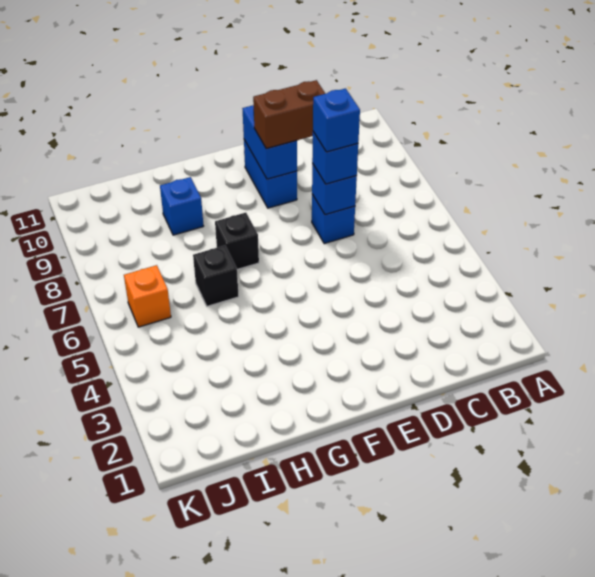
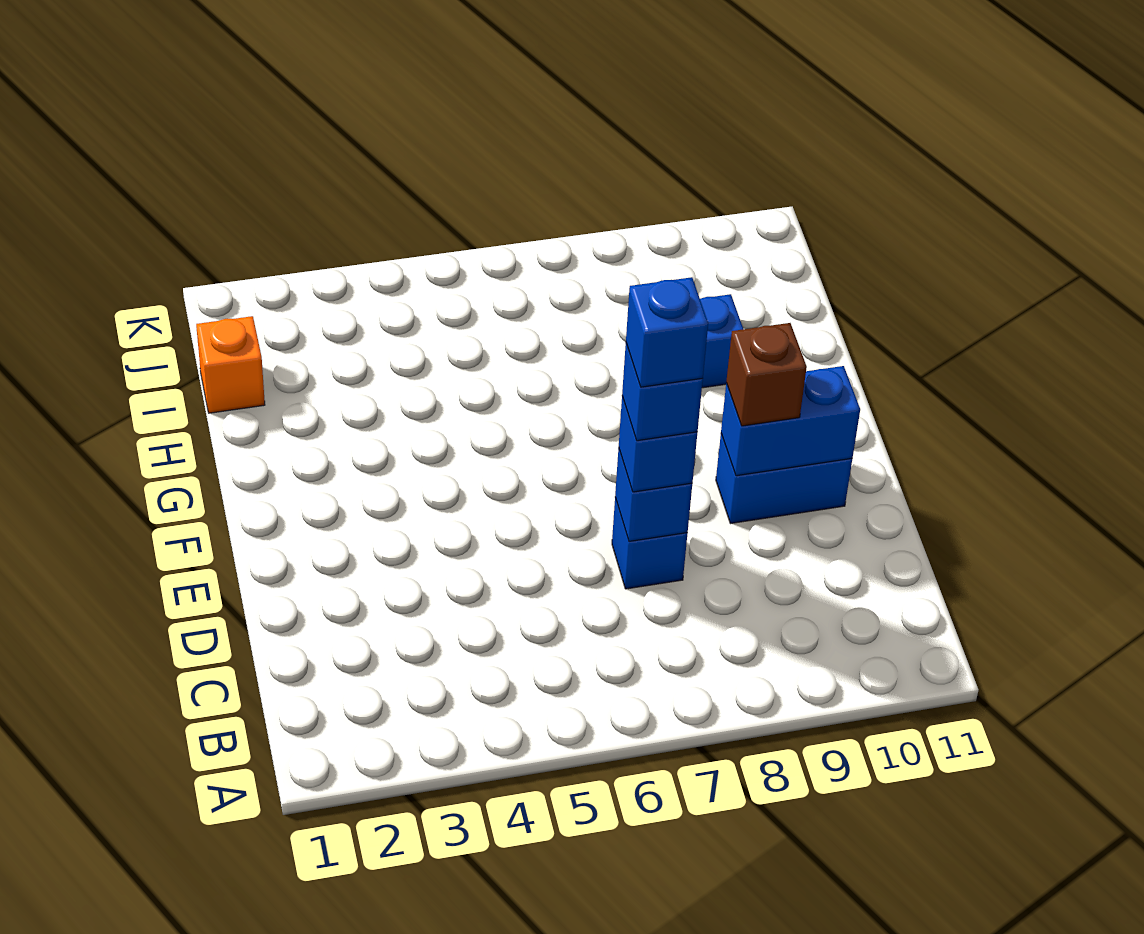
none -> blue brick D7 level 5
brown brick D9:E9 level 3 -> brown brick E9 level 3
black brick G7 level 1 -> none
black brick H6 level 1 -> none
orange brick J6 level 1 -> orange brick I1 level 1

